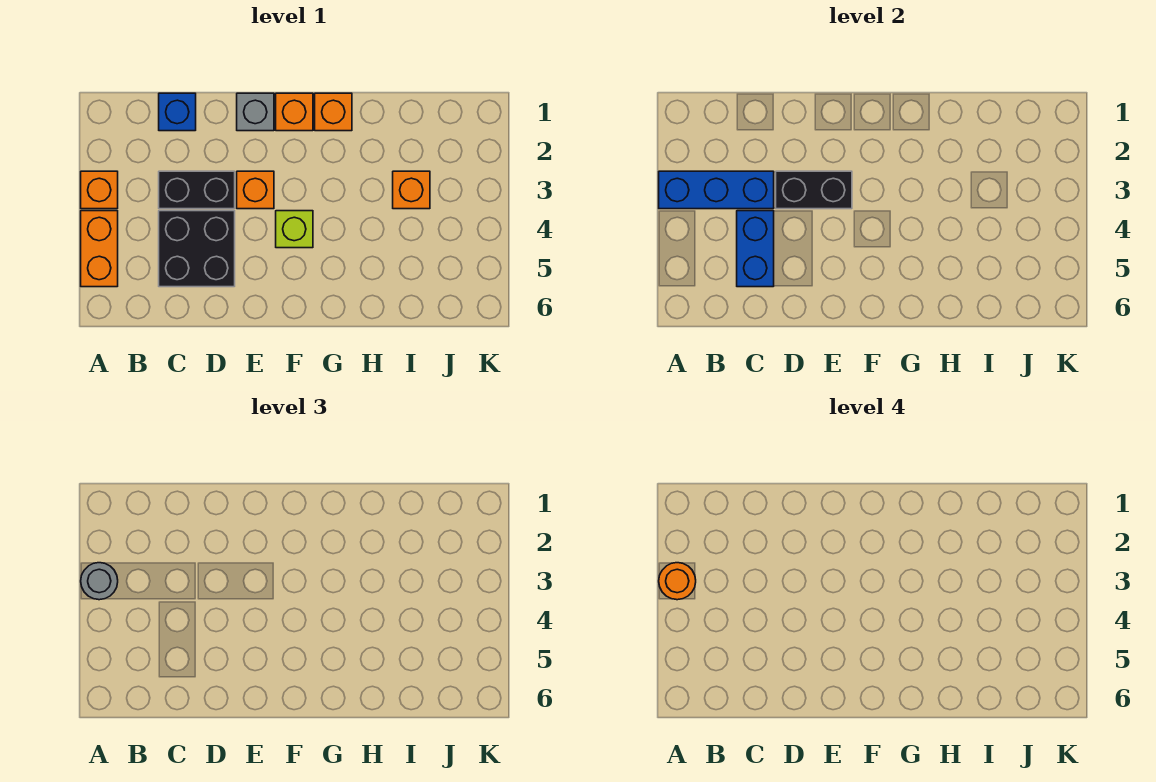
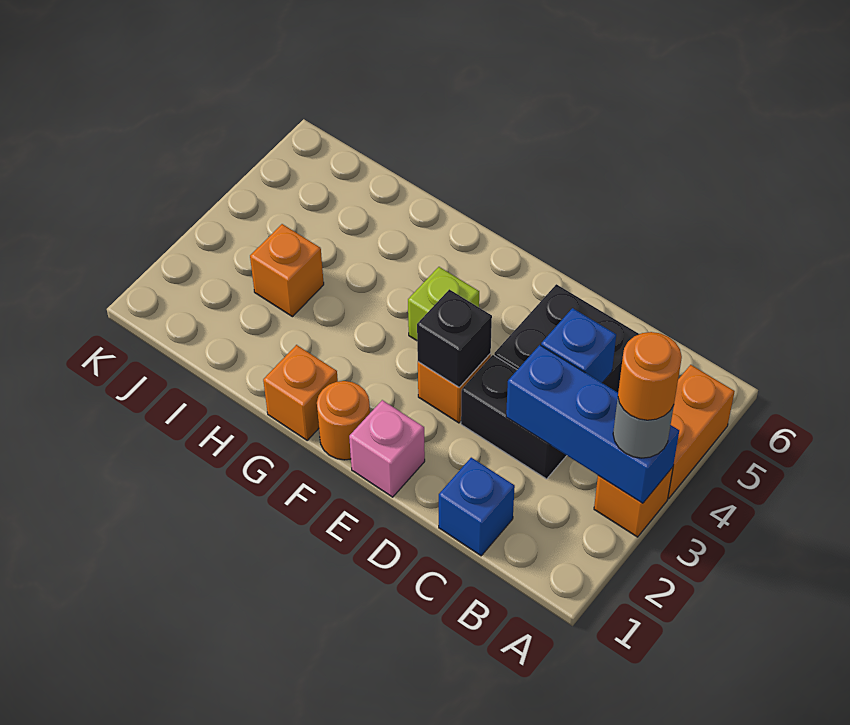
blue brick C4:C5 level 2 -> blue brick C4 level 2
black brick D3:E3 level 2 -> black brick E3 level 2
grey brick E1 level 1 -> pink brick E1 level 1
orange brick F1 level 1 -> orange round brick F1 level 1

